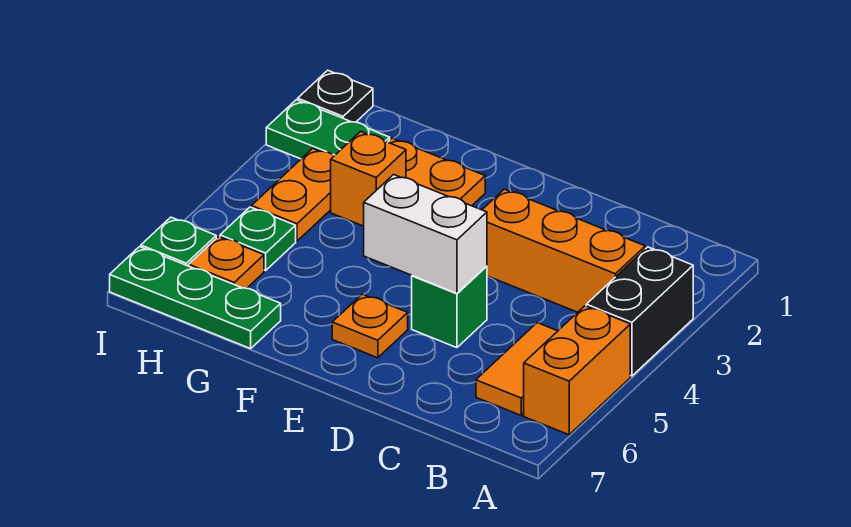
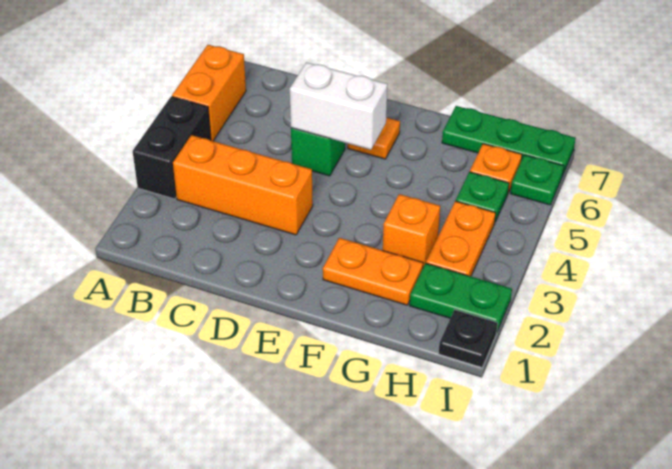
orange tile B5:B6 level 1 -> none

